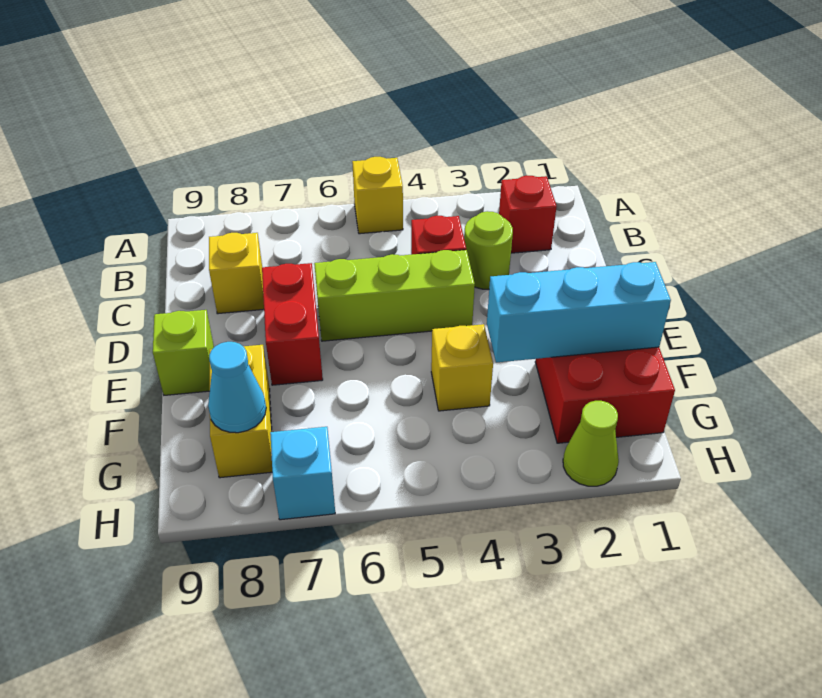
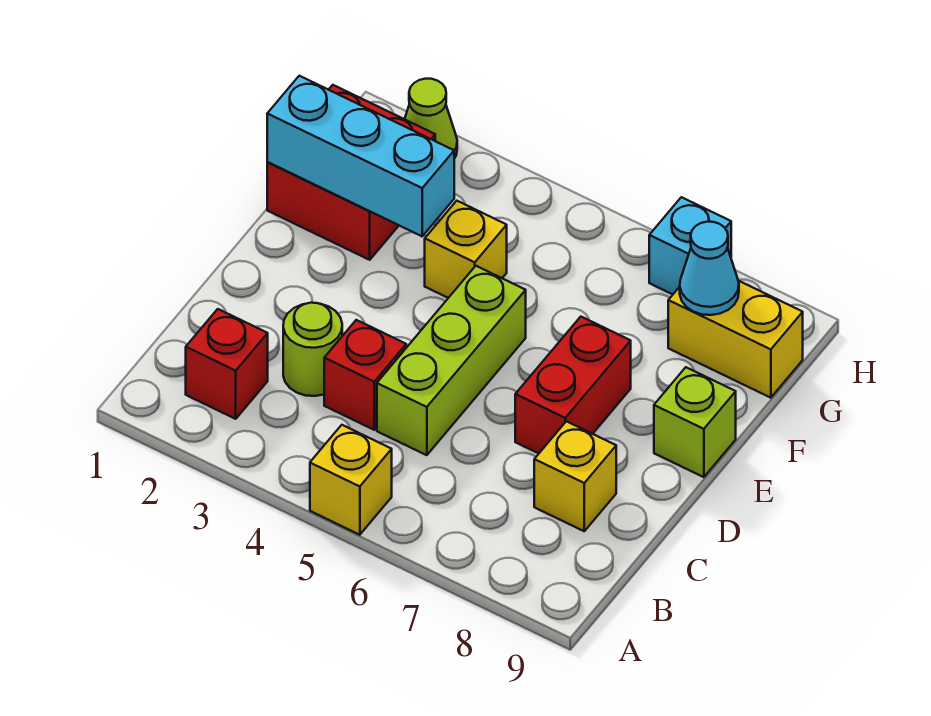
lime brick D4:D6 level 1 -> lime brick C5:E5 level 1
yellow brick F8:G8 level 1 -> yellow brick G8:G9 level 1

